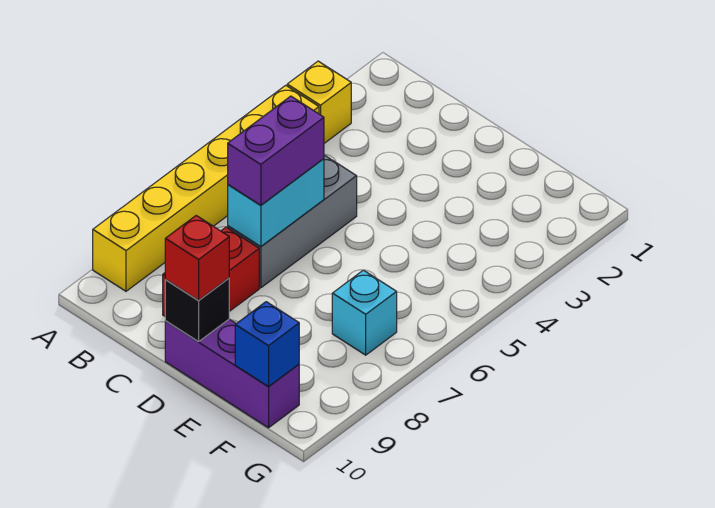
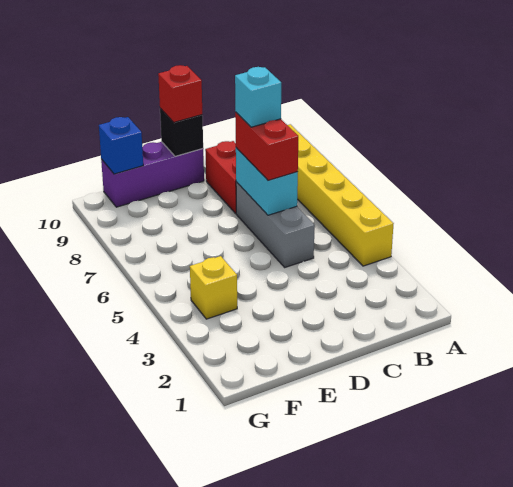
yellow brick A3 level 1 -> yellow brick F4 level 1
purple brick C6:C7 level 3 -> red brick C6:C7 level 3
cyan brick F7 level 1 -> cyan brick C7 level 4

